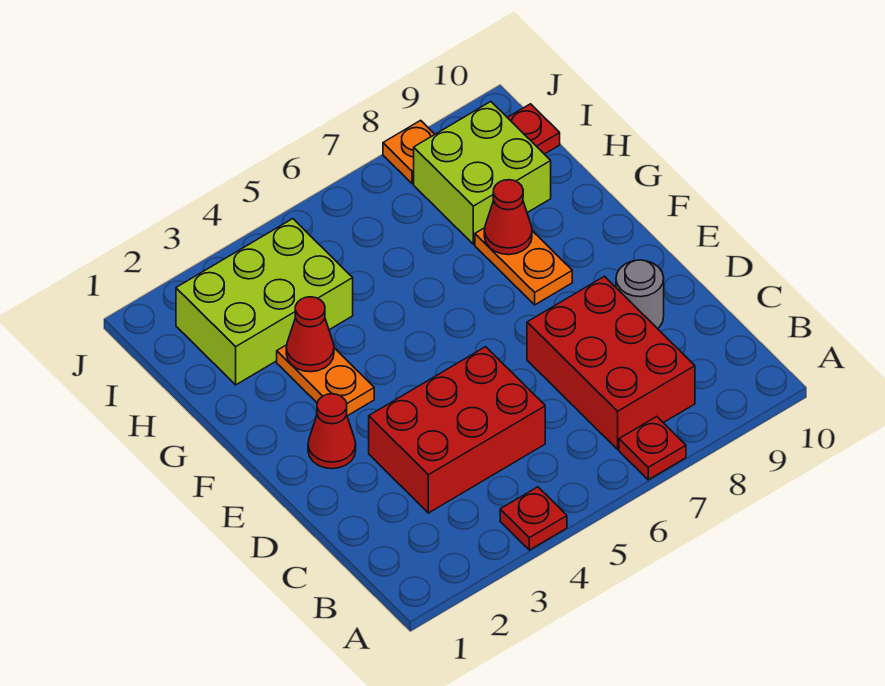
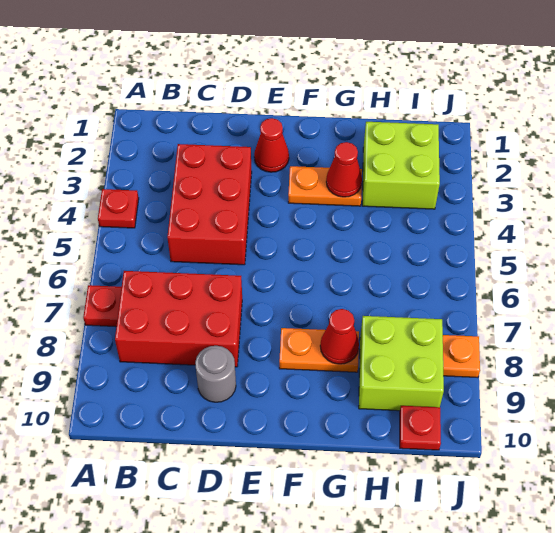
lime brick H2:I4 level 1 -> lime brick H2:I3 level 1

